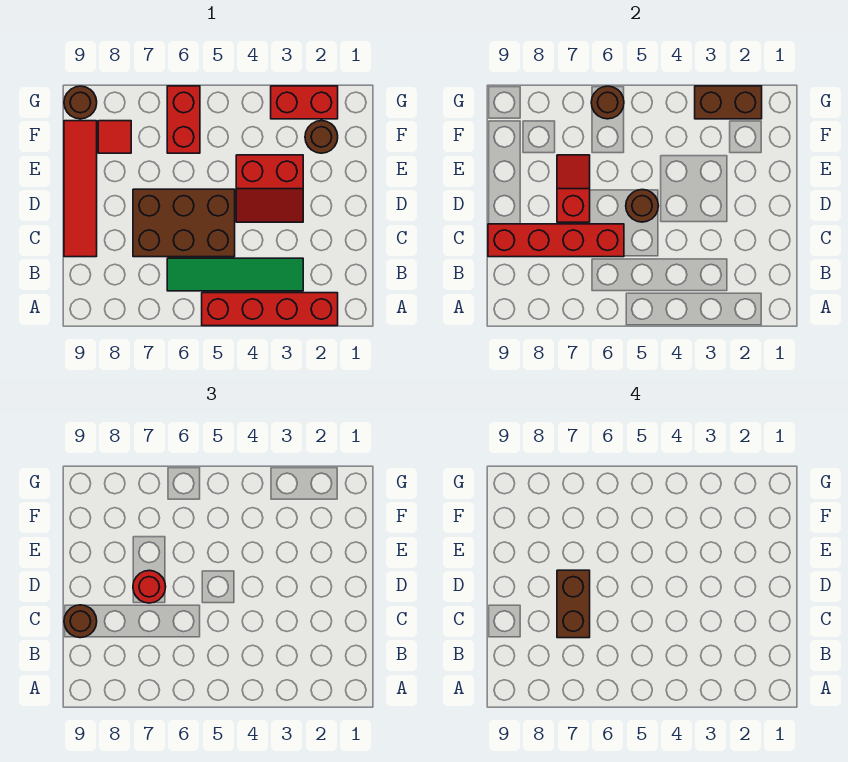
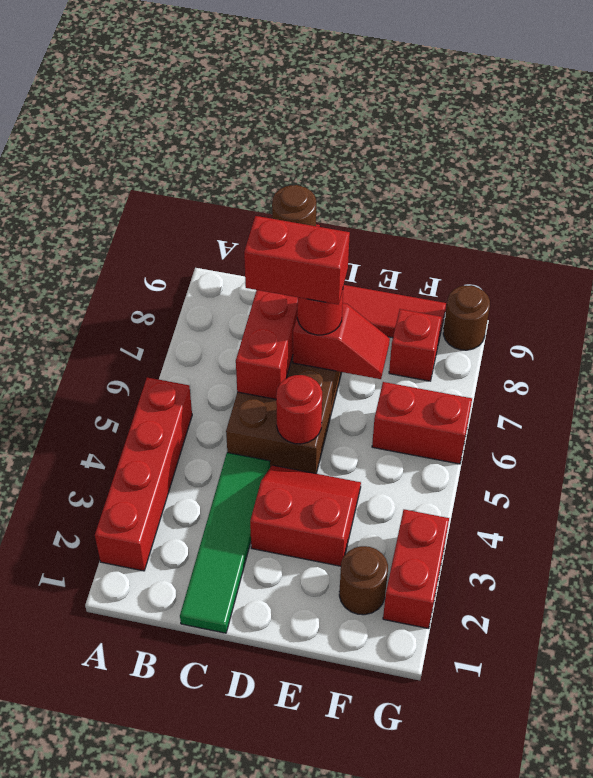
green tile B3:B6 level 1 -> green tile C1:C4 level 1
brown brick C7:D7 level 4 -> red brick C7:D7 level 4
red slope D3:E4 level 1 top E -> red slope D3:E4 level 1 top 3
brown round brick D5 level 2 -> red round brick D5 level 2
red tile F8 level 1 -> red brick F8 level 1
brown brick G2:G3 level 2 -> none
brown round brick G6 level 2 -> none

